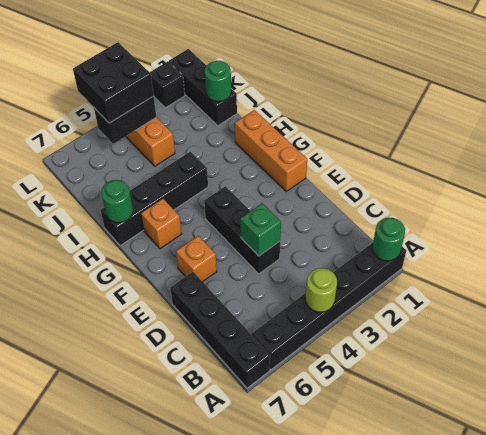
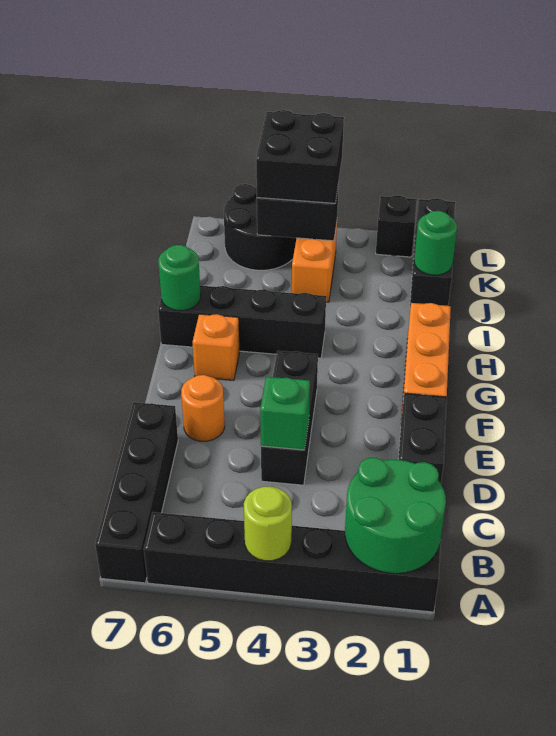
green round brick A1 level 2 -> green round brick A1:B2 level 2
none -> black brick D1:E1 level 1
orange brick E6 level 1 -> orange round brick E6 level 1
none -> black round brick K5:L6 level 1

